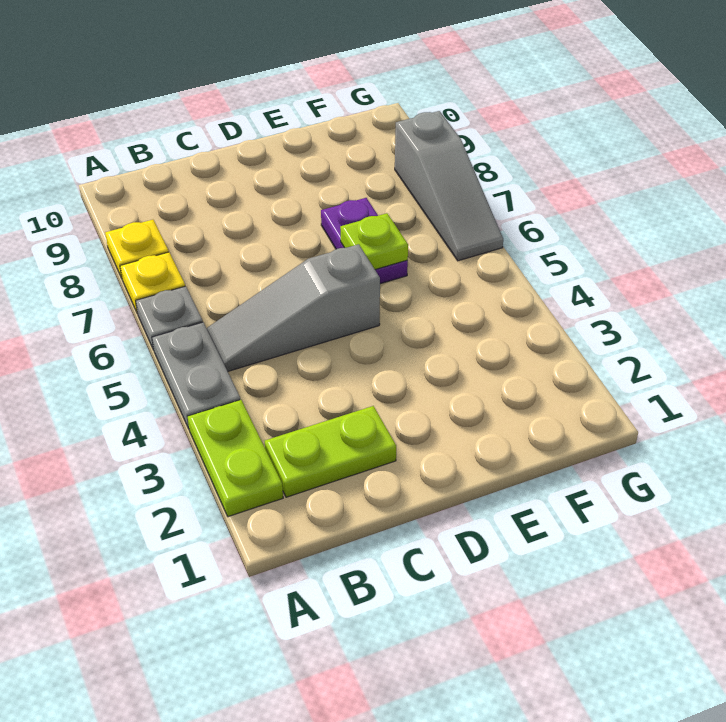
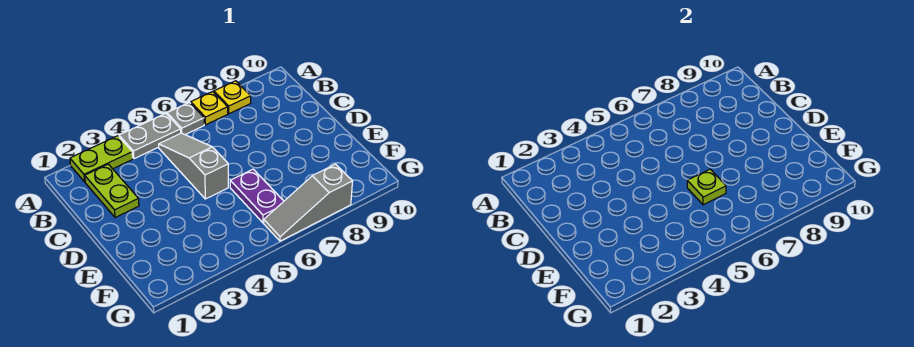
purple plate E6:E7 level 1 -> purple plate E6:F6 level 1

